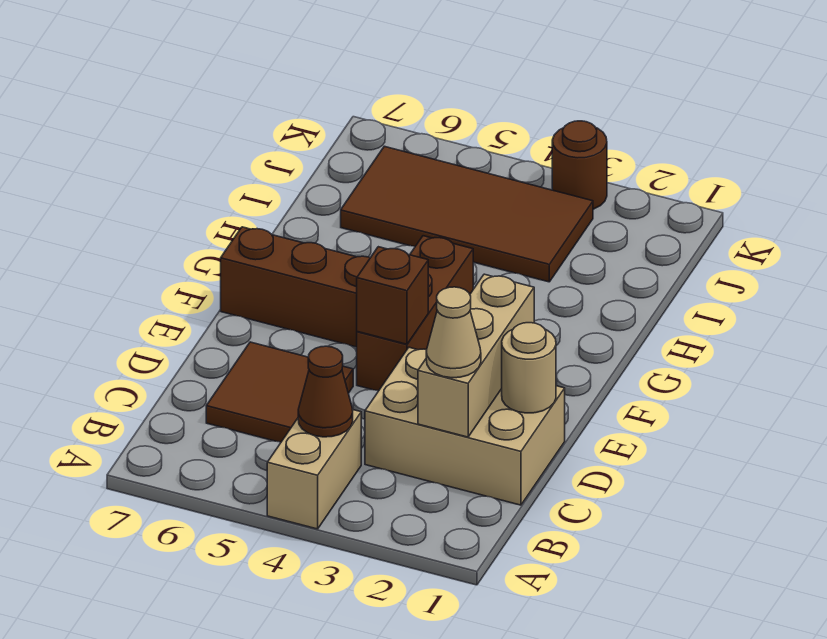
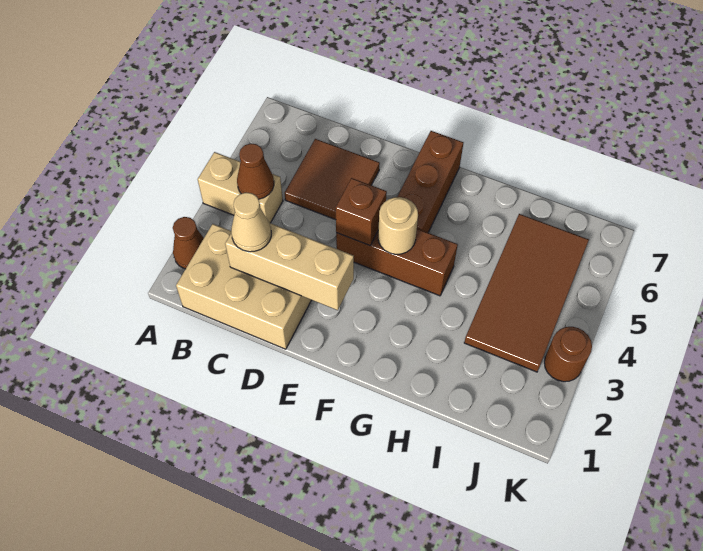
none -> brown cone A2 level 1
tan brick C1:D3 level 1 -> tan brick B1:D2 level 1
tan round brick D1 level 2 -> tan round brick F4 level 2

